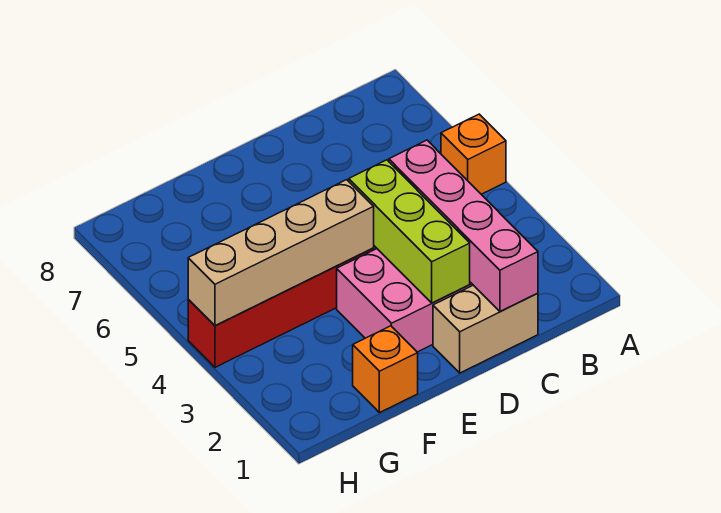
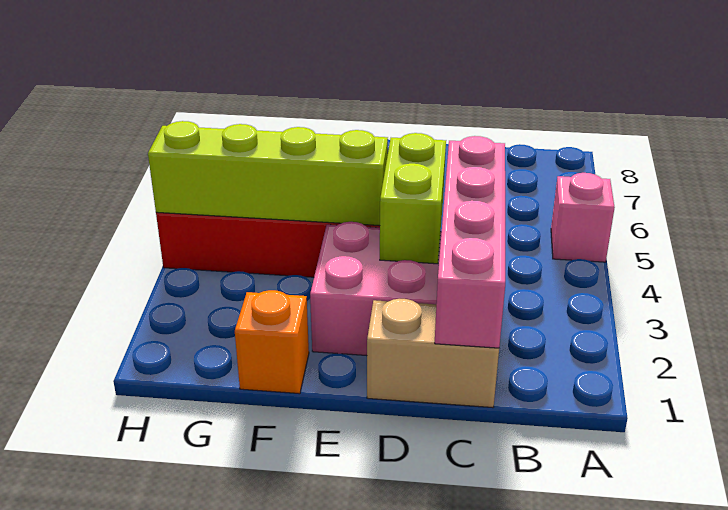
orange brick A5 level 1 -> pink brick A5 level 1
lime brick D2:D4 level 2 -> lime brick D3:D4 level 2
tan brick E4:H4 level 2 -> lime brick E4:H4 level 2

